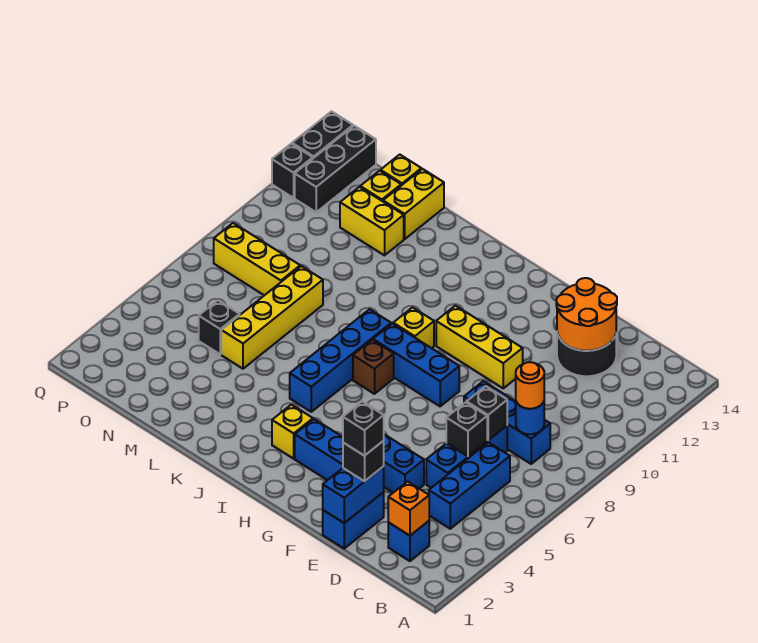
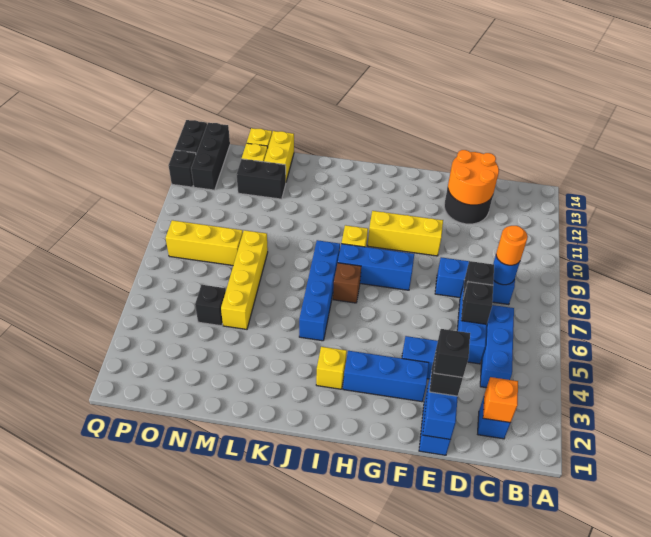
yellow brick M12:N12 level 1 -> black brick M12:N12 level 1

